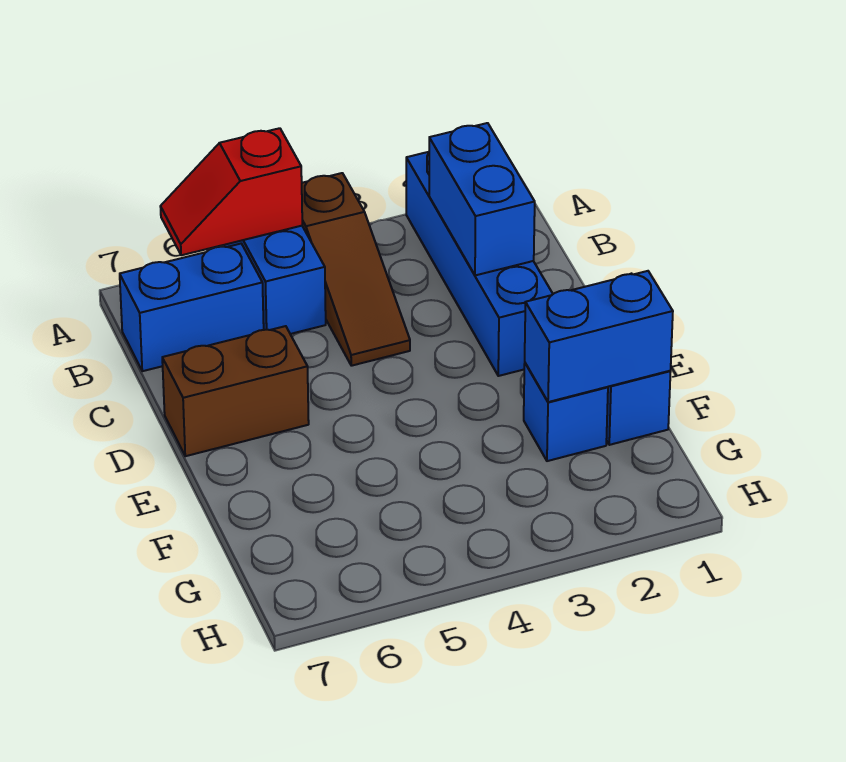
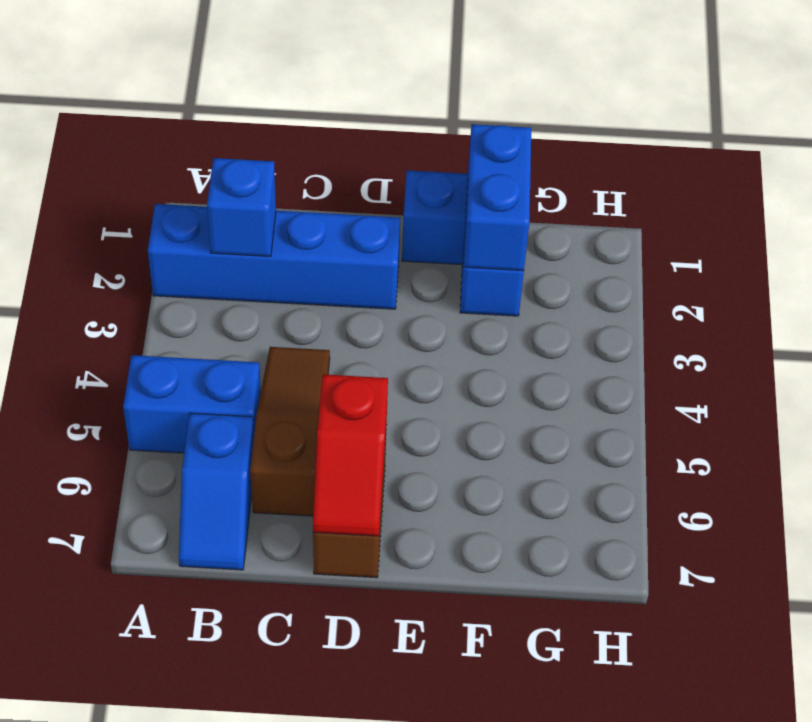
brown slope A4:C4 level 1 top A -> brown slope C4:C6 level 1 top 6
red slope A5:A6 level 2 top 5 -> red slope D6:D7 level 2 top 6
blue brick B2:C2 level 2 -> blue brick B2 level 2
blue brick B6:B7 level 1 -> blue slope B6:B7 level 1 top 6

